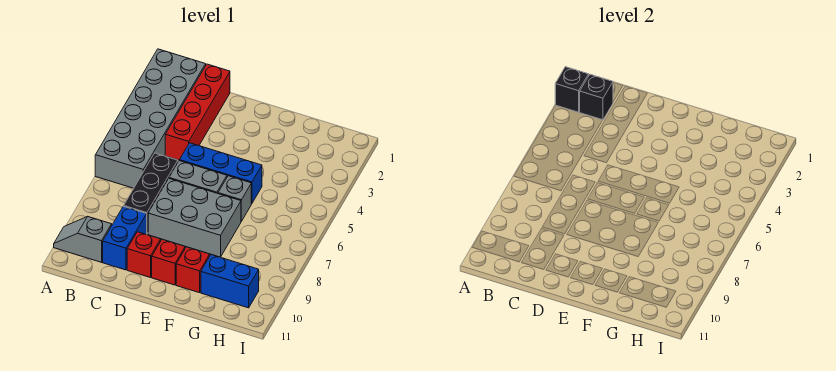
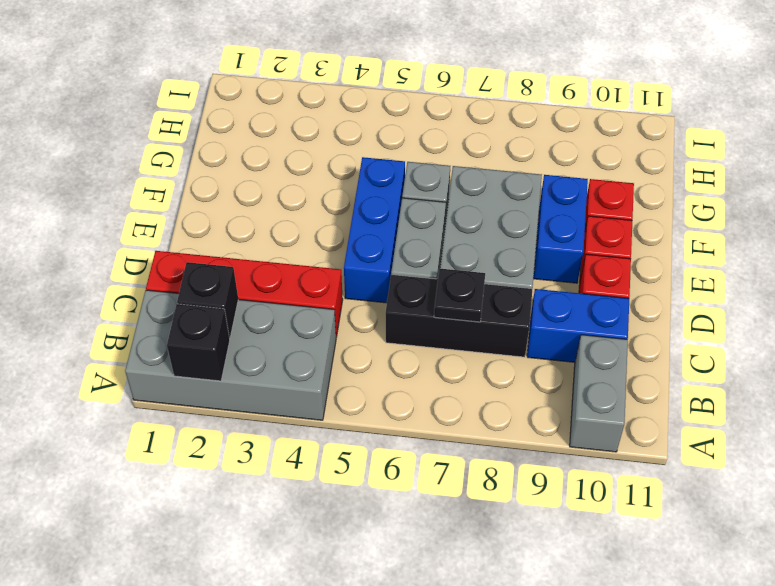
grey brick A1:B6 level 1 -> grey brick A1:B4 level 1
grey slope A10:B10 level 1 top B -> grey brick A10:B10 level 1
none -> black plate C7 level 2
blue brick G10:H10 level 1 -> blue brick E9:F9 level 1

